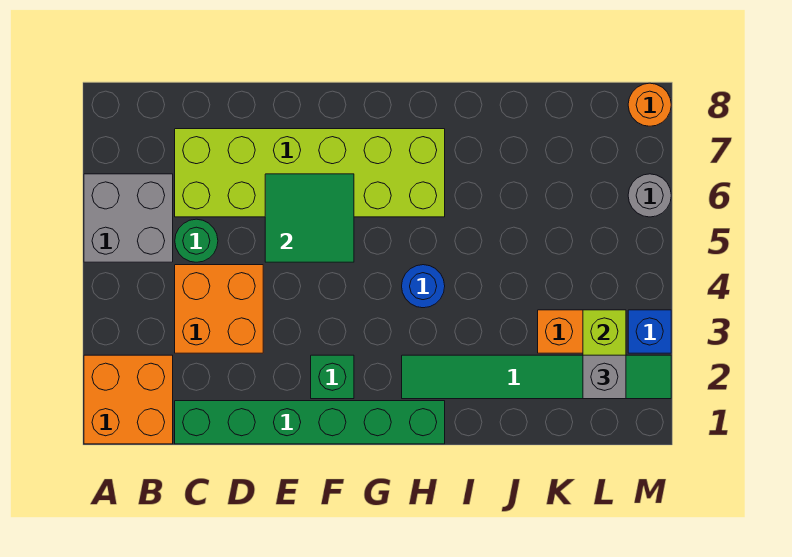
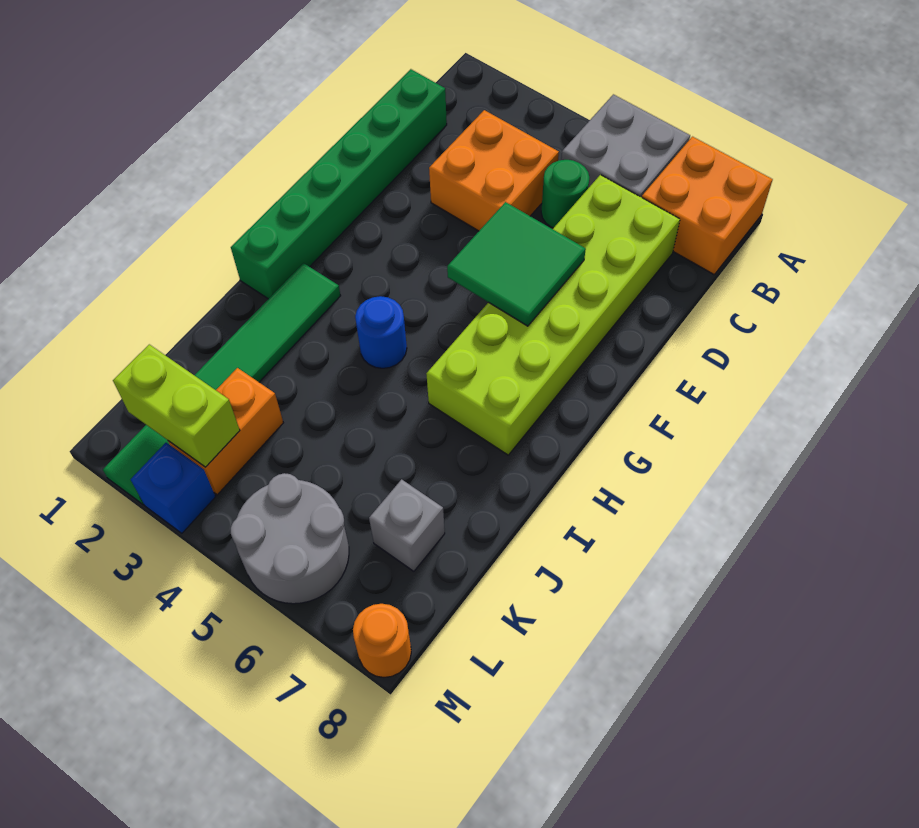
orange brick A1:B2 level 1 -> orange brick A7:B8 level 1
green brick F2 level 1 -> none
grey brick L2 level 3 -> grey brick K7 level 1
grey round brick M6 level 1 -> grey round brick L5:M6 level 1

